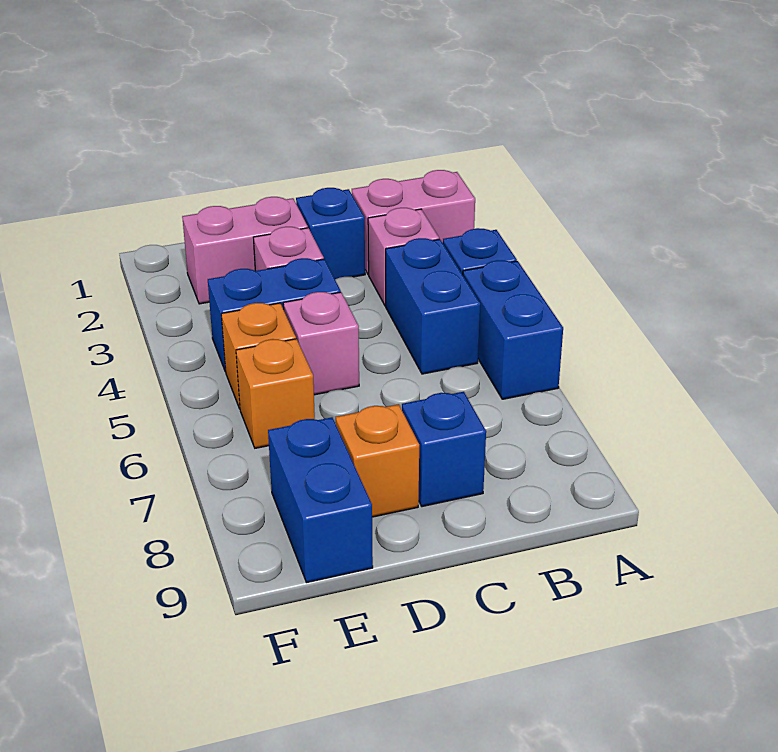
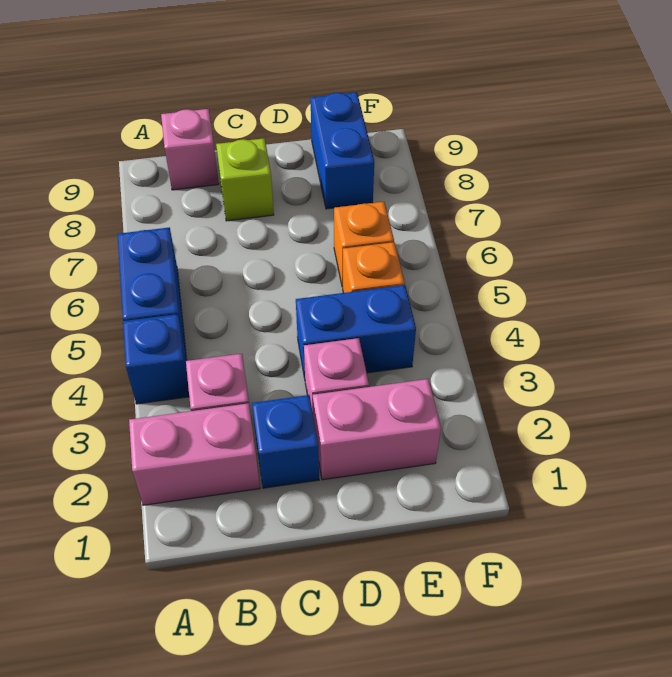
blue brick B4:B5 level 1 -> none
blue brick C8 level 1 -> lime brick C8 level 1
pink brick D5 level 1 -> pink brick B9 level 1
orange brick D8 level 1 -> none

